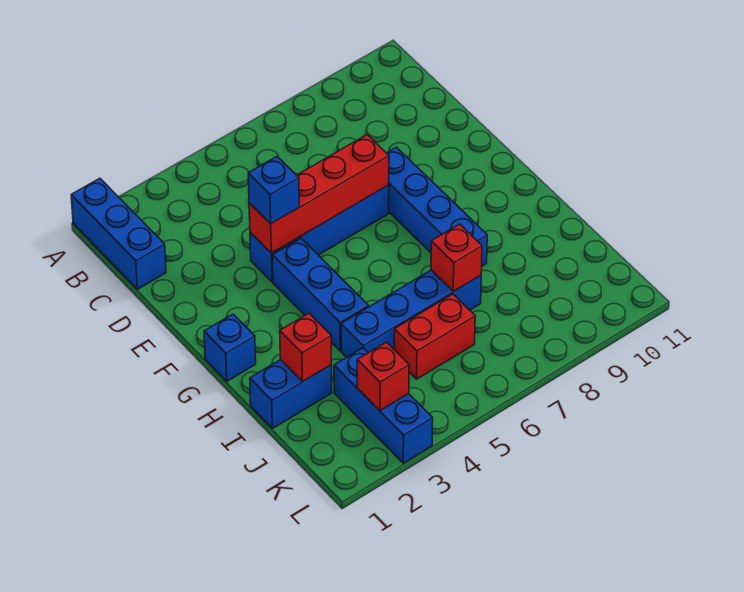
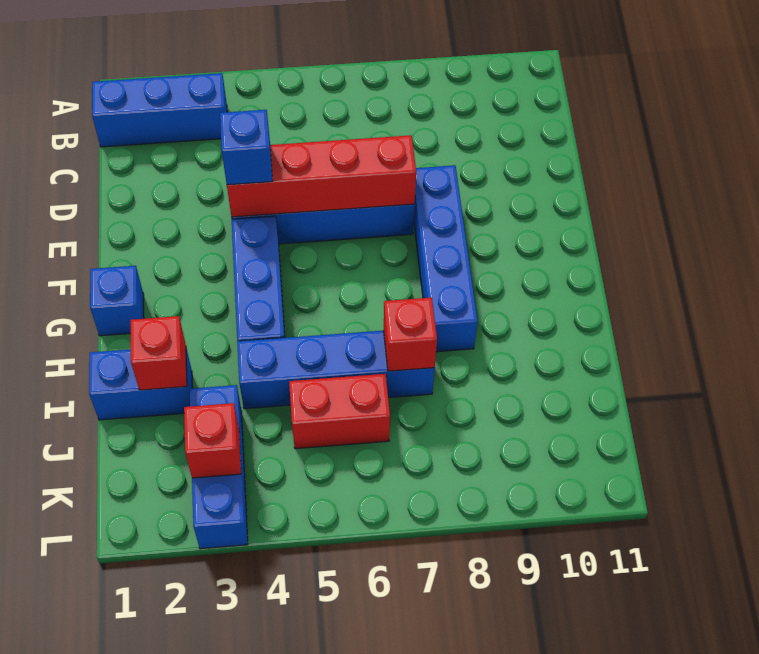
blue brick A1:C1 level 1 -> blue brick B1:B3 level 1

